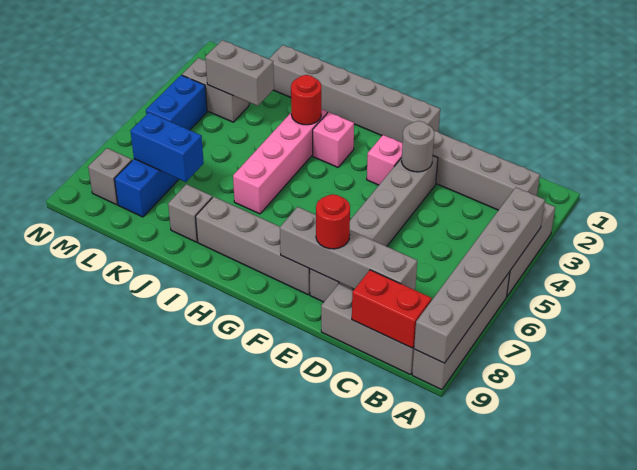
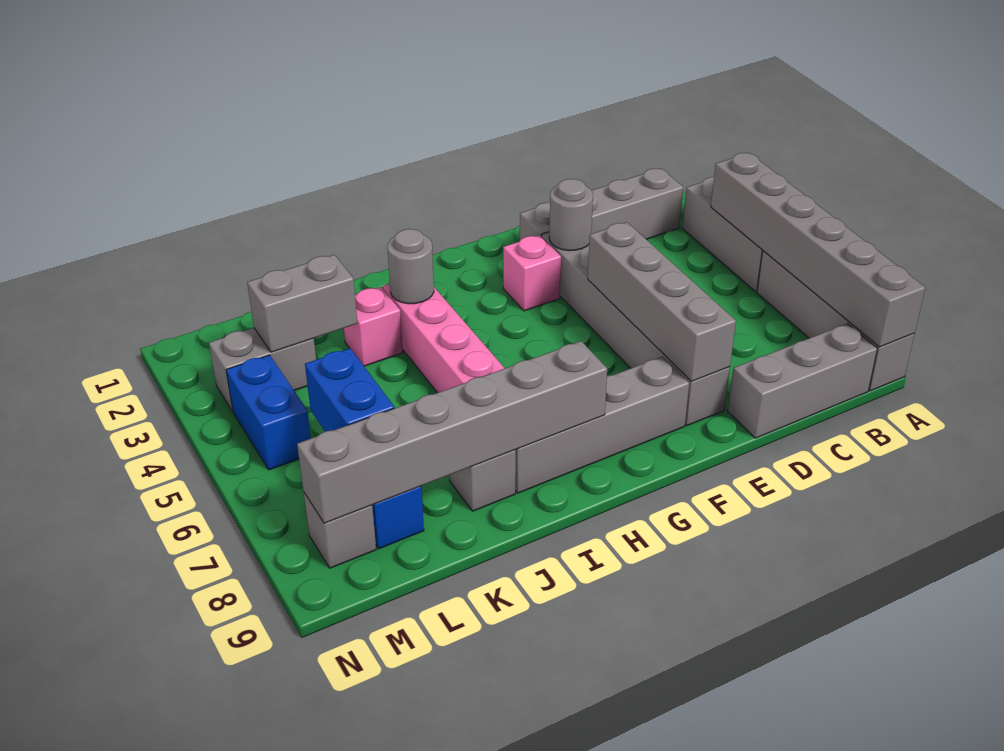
red brick B9:C9 level 2 -> none
grey brick C8:F8 level 2 -> grey brick E5:E8 level 2
red round brick E8 level 3 -> none
grey brick F1:K1 level 1 -> grey brick H8:M8 level 2
pink brick H3 level 1 -> pink brick J3 level 1
red round brick I3 level 2 -> grey round brick I3 level 2
blue brick K7:L7 level 2 -> blue brick L6:L7 level 2

